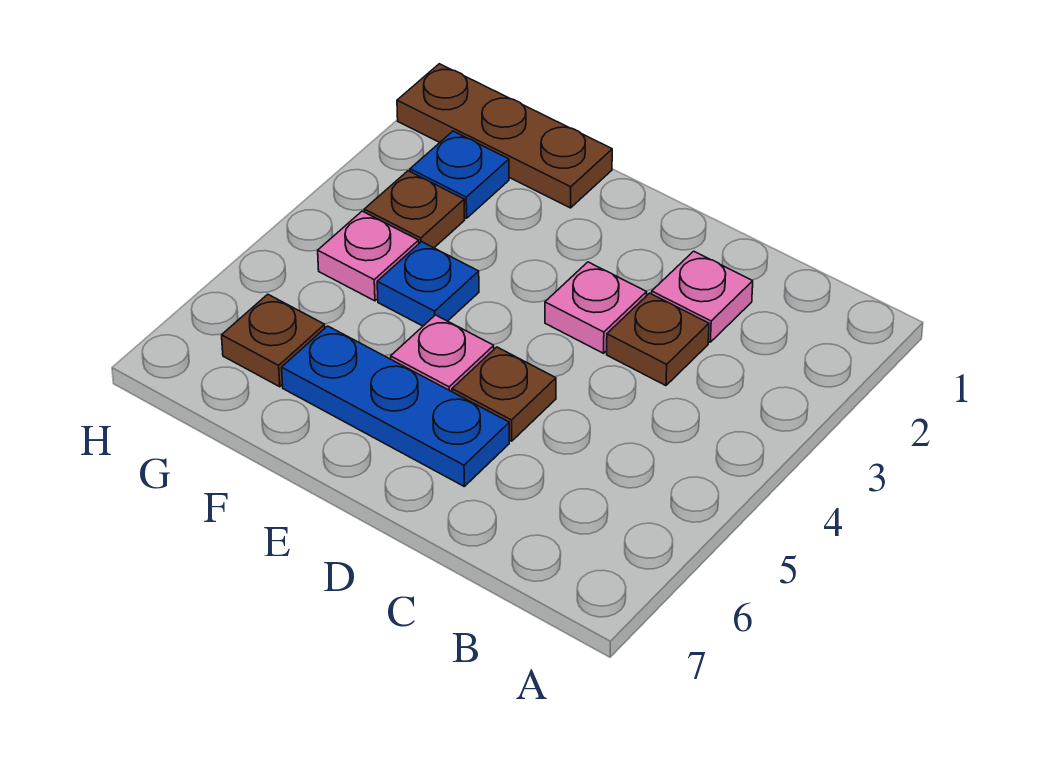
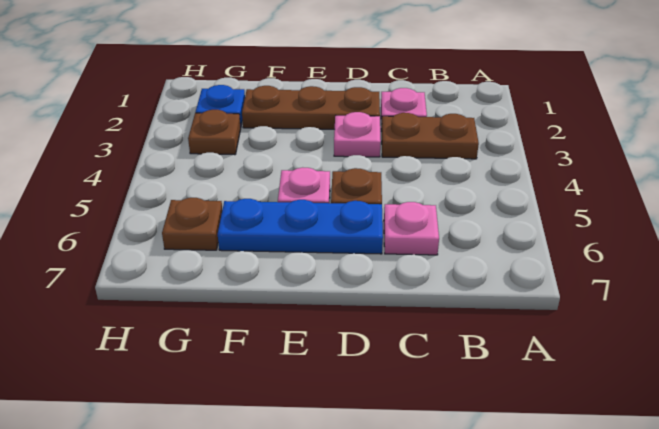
brown plate C3 level 1 -> brown plate B3:C3 level 1
brown plate F1:H1 level 1 -> brown plate D2:F2 level 1
blue plate F4 level 1 -> none
pink plate G4 level 1 -> pink plate C6 level 1

